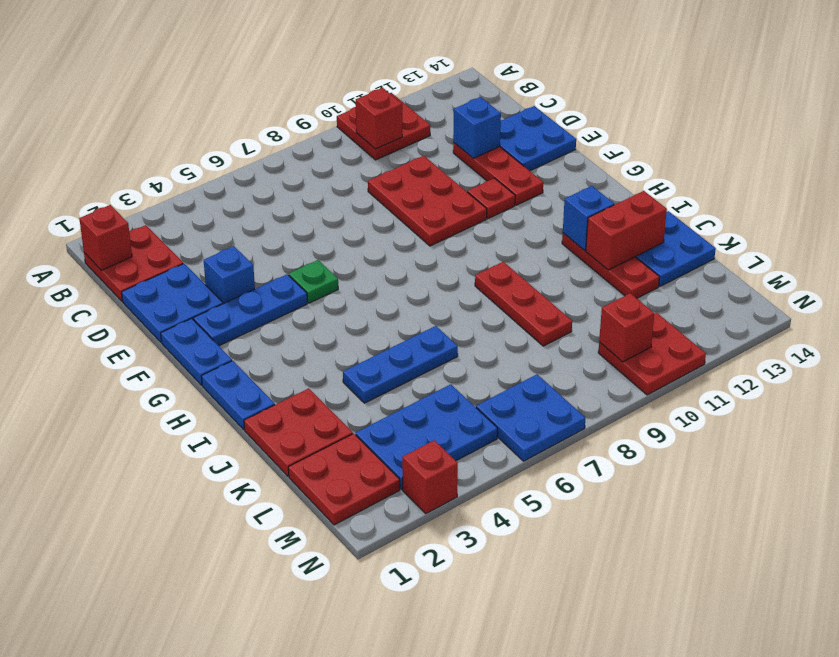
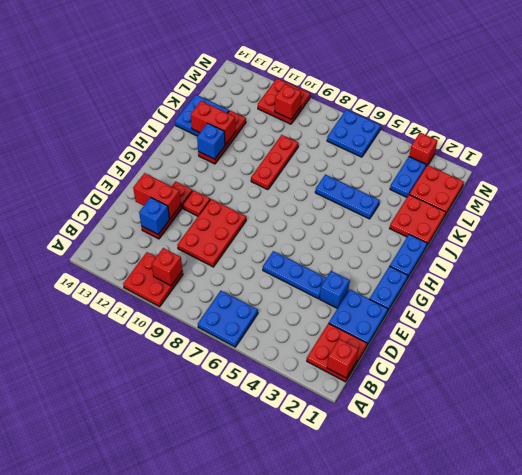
blue plate D13:E14 level 1 -> blue plate A6:B7 level 1
none -> red brick E12:E13 level 2
blue plate F2:F4 level 1 -> blue plate E4:E6 level 1
green plate F5 level 1 -> none
blue plate L3:M5 level 1 -> blue plate L3:M3 level 1

